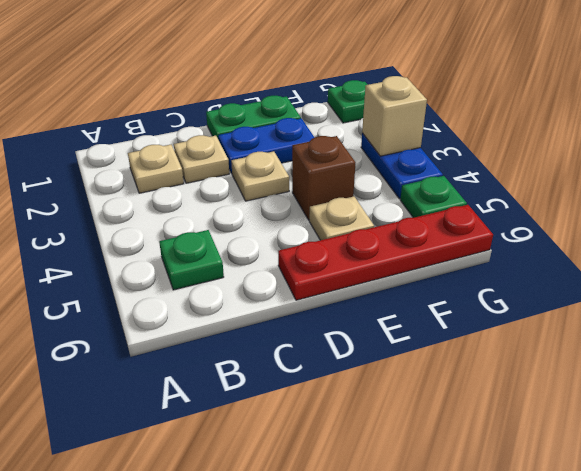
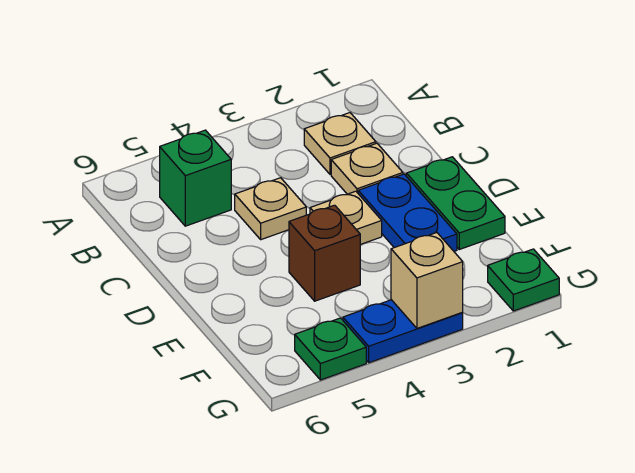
green plate B5 level 1 -> green brick B5 level 1
red plate D6:G6 level 1 -> none
tan plate E5 level 1 -> tan plate C4 level 1

